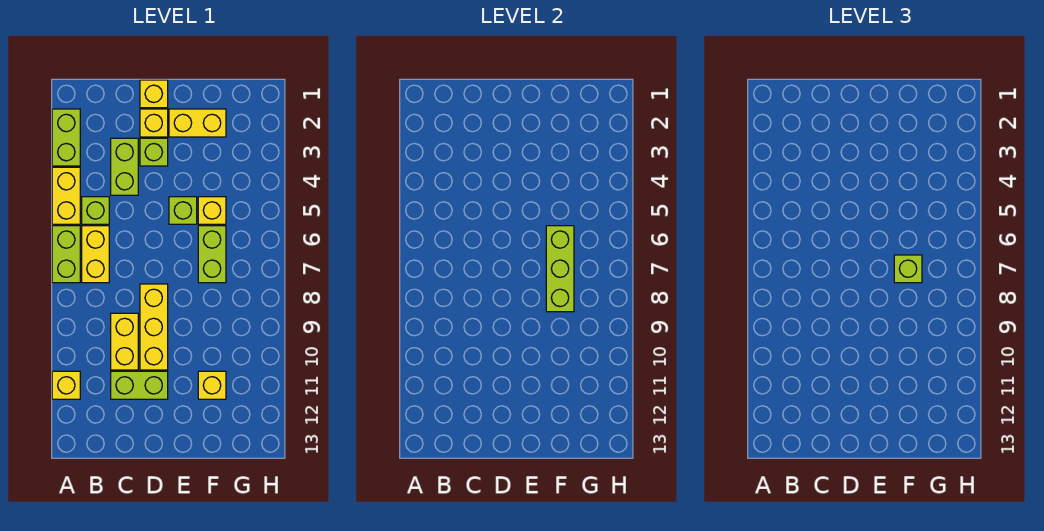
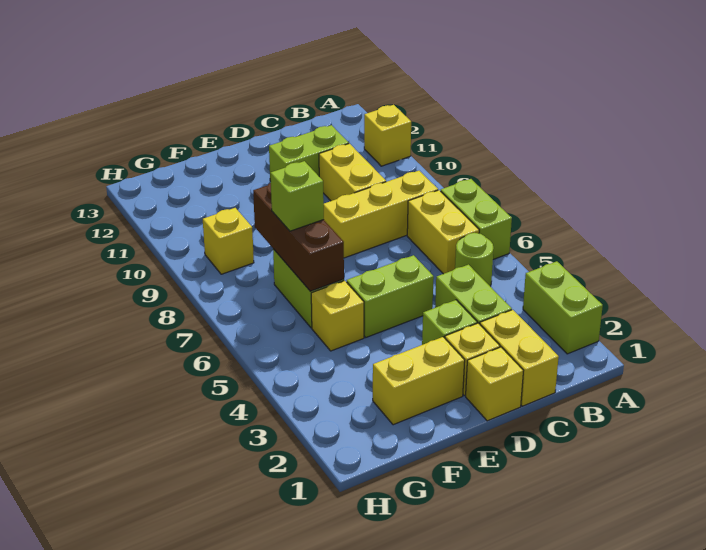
yellow brick A4:A5 level 1 -> yellow brick C1:C2 level 1
lime brick B5 level 1 -> lime round brick B5 level 1
yellow brick D8:D10 level 1 -> yellow brick B8:D8 level 1
lime brick E5 level 1 -> lime brick D5:E5 level 1
lime brick F6:F8 level 2 -> brown brick F6:F8 level 2
yellow brick F11 level 1 -> yellow brick G9 level 1

